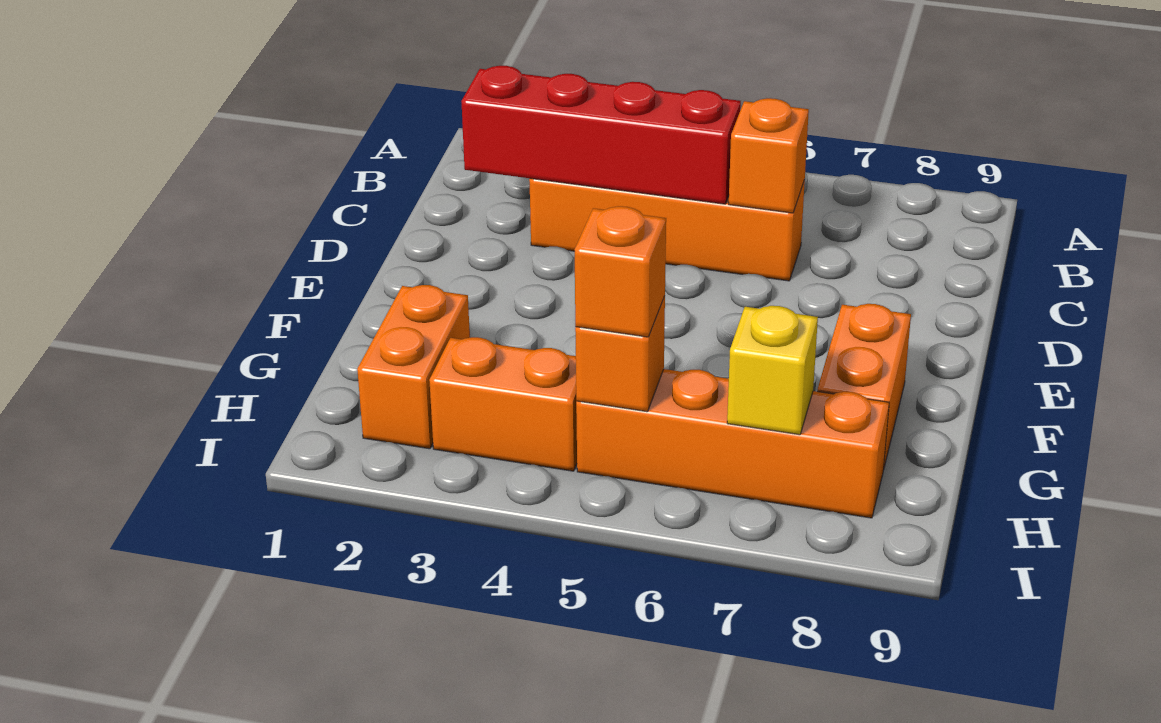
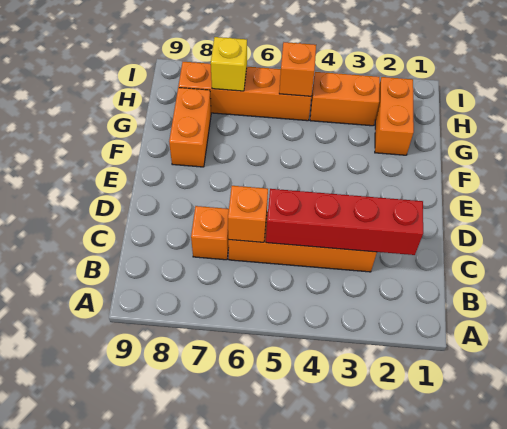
orange brick H5 level 3 -> orange brick C7 level 1

